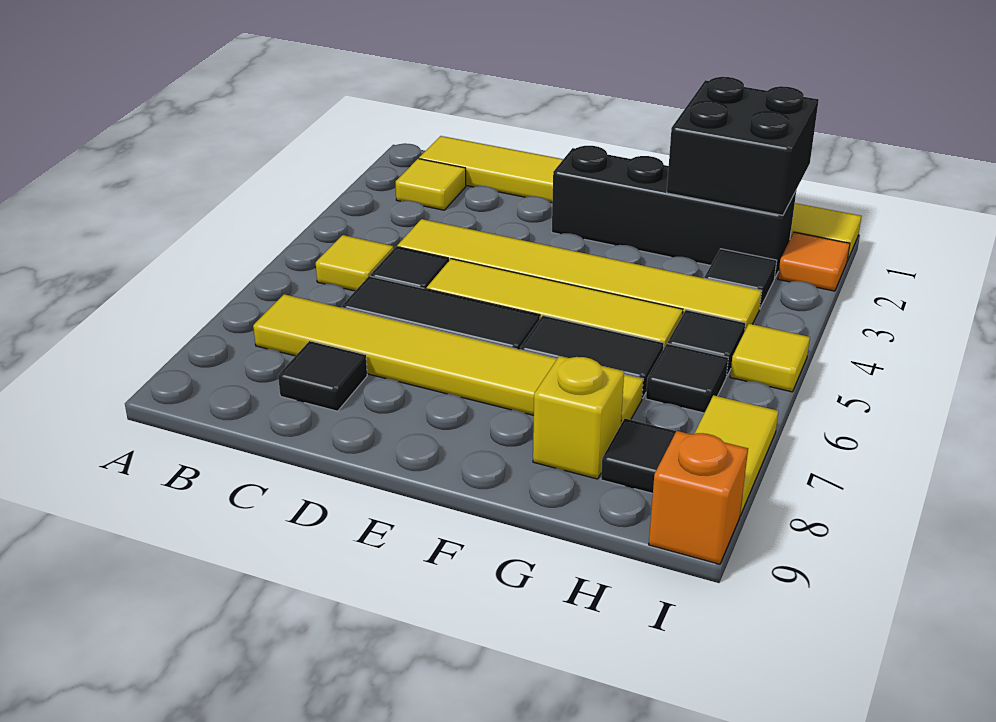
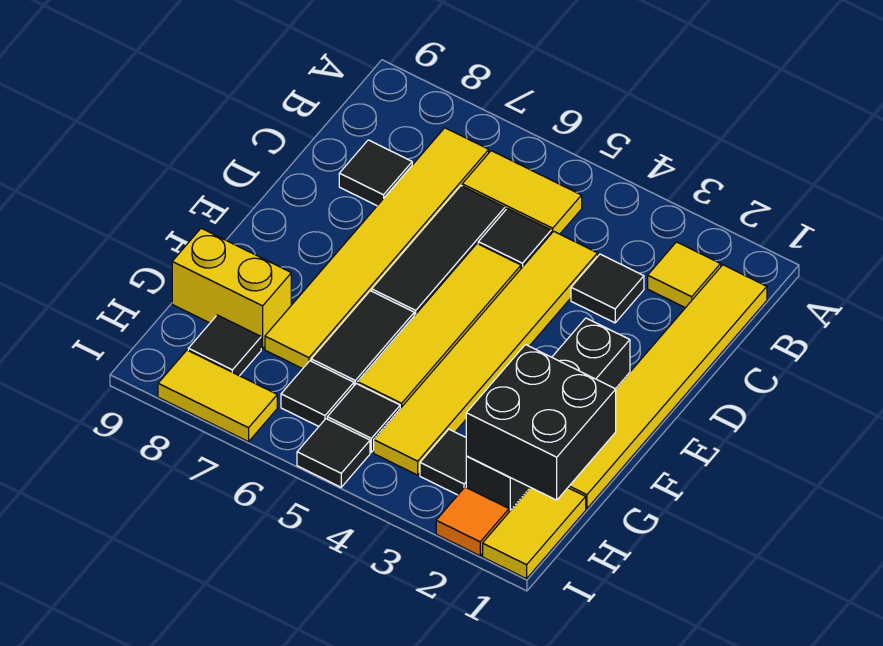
yellow tile B5 level 1 -> yellow tile B5:B6 level 1
none -> black tile C3 level 1
yellow brick G8 level 1 -> yellow brick G8:G9 level 1
yellow tile I5 level 1 -> black tile I5 level 1
orange brick I9 level 1 -> none

